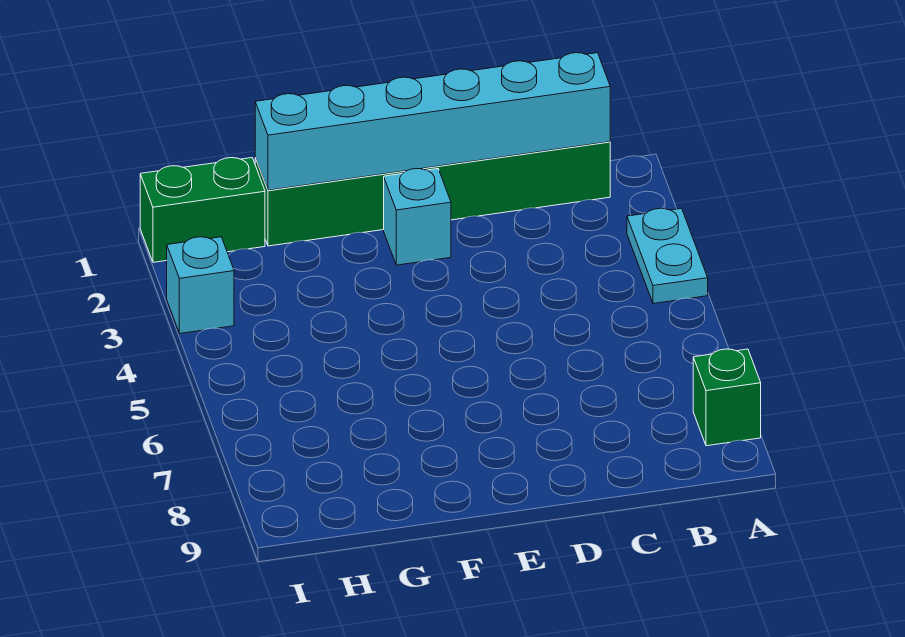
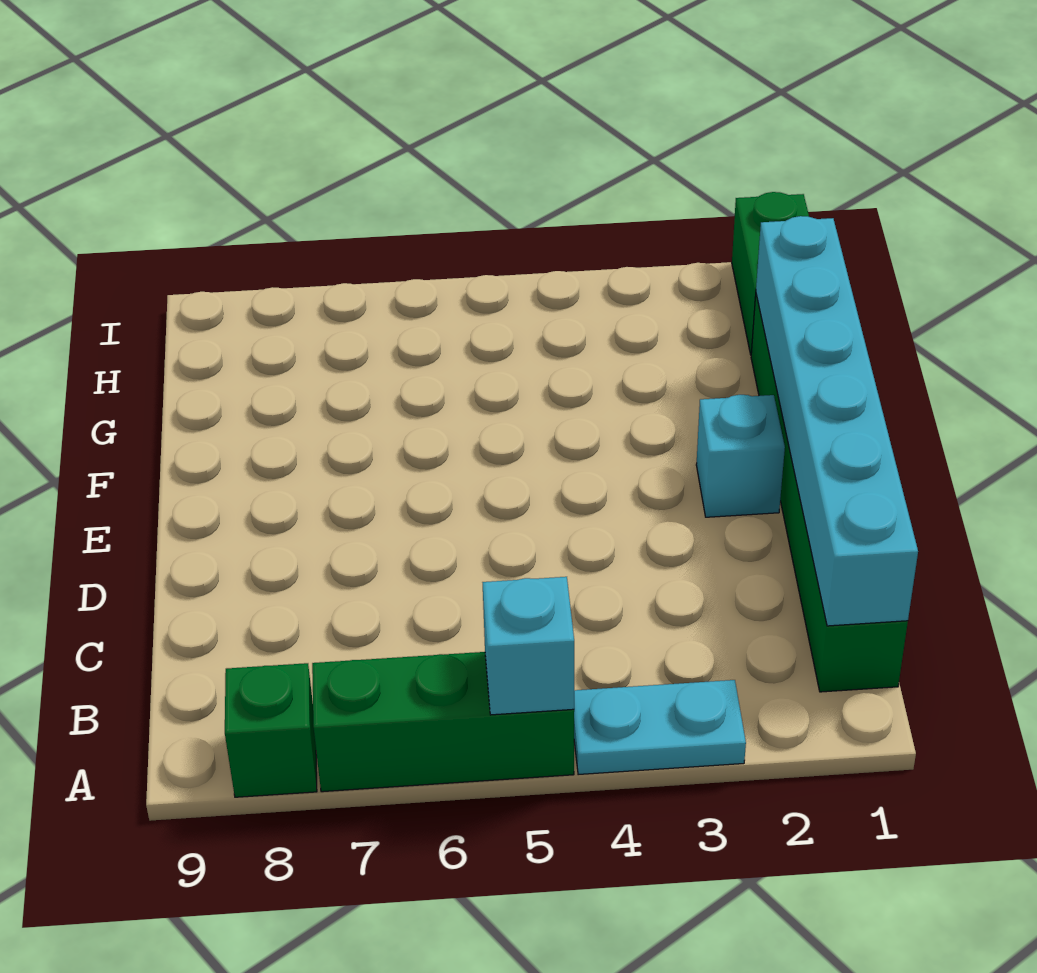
none -> green brick A5:A7 level 1
cyan brick I3 level 1 -> cyan brick A5 level 2

